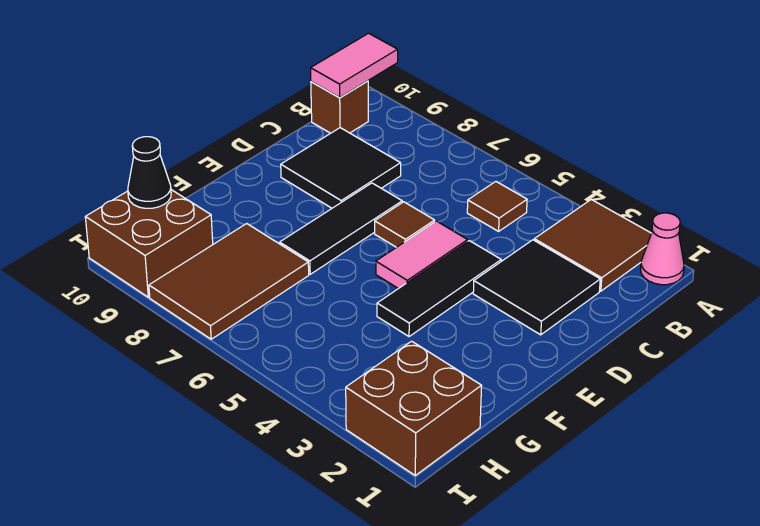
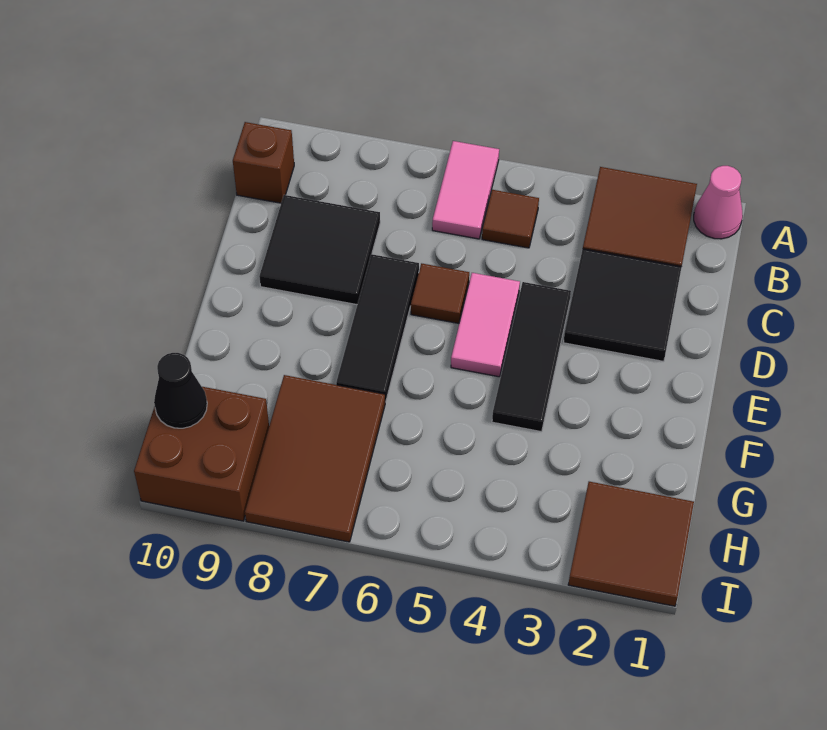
pink tile A10:B10 level 2 -> pink tile A6:B6 level 1
brown brick H1:I2 level 1 -> brown tile H1:I2 level 1

